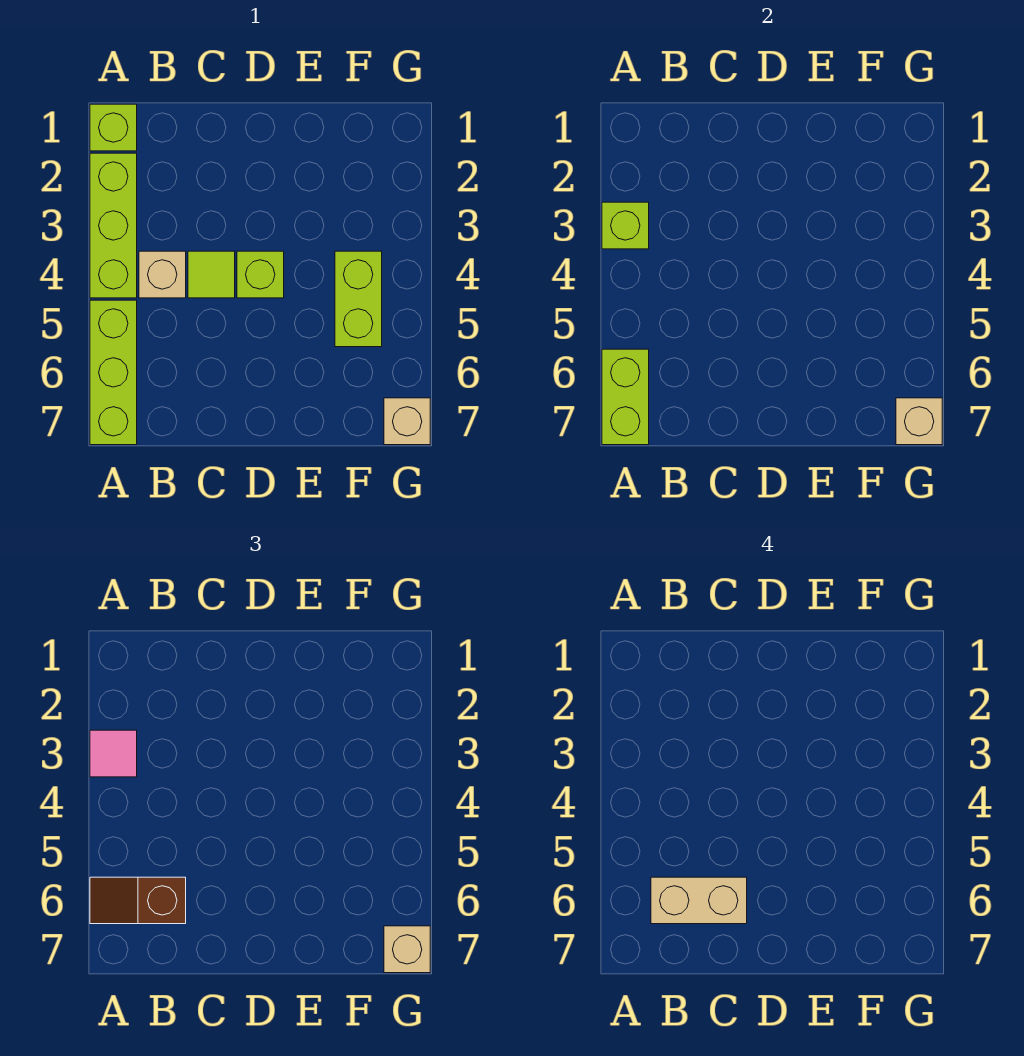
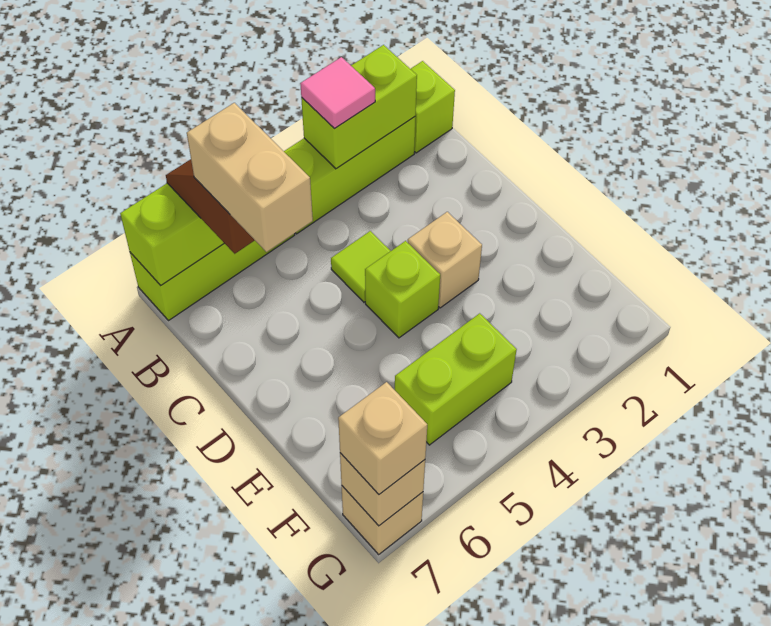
lime brick A3 level 2 -> lime brick A2:A3 level 2
tan brick B4 level 1 -> tan brick D3 level 1

